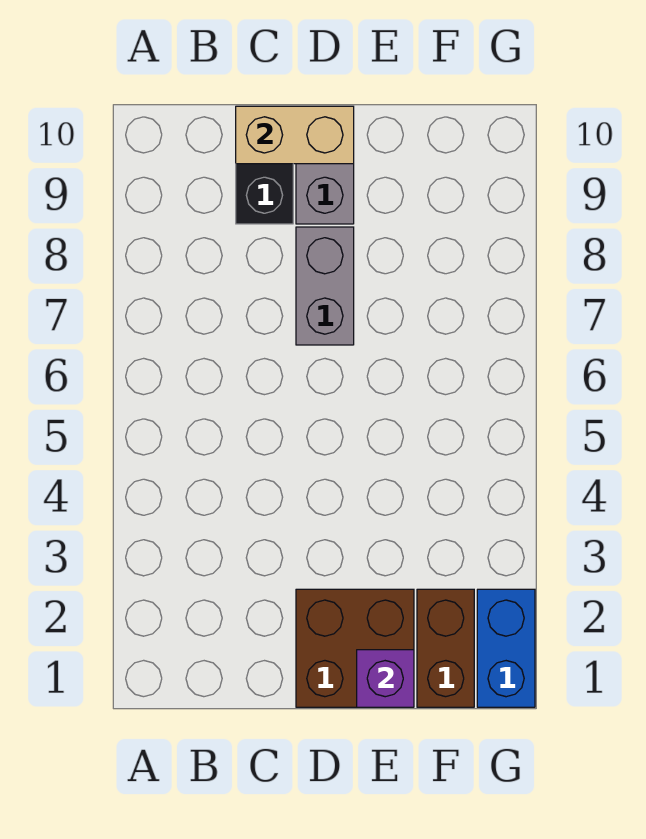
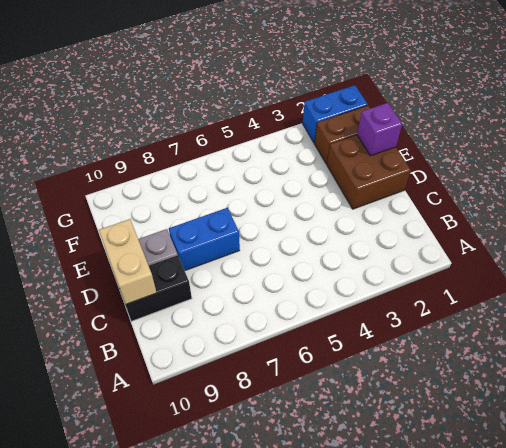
grey brick D7:D8 level 1 -> blue brick D7:D8 level 1

